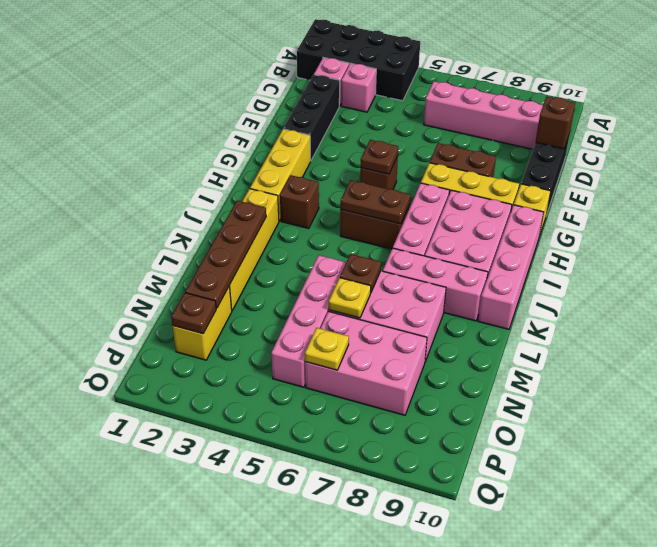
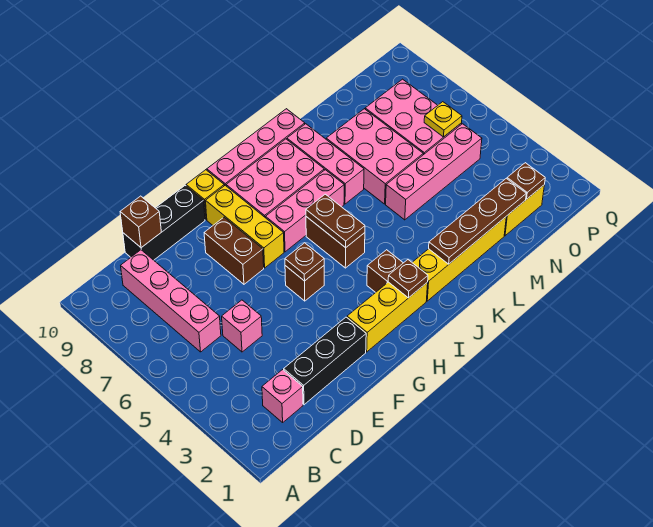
black brick A1:B4 level 1 -> none
pink brick C3 level 1 -> pink brick D5 level 1
brown plate L6 level 2 -> brown plate I2 level 2
yellow plate M6 level 2 -> none

